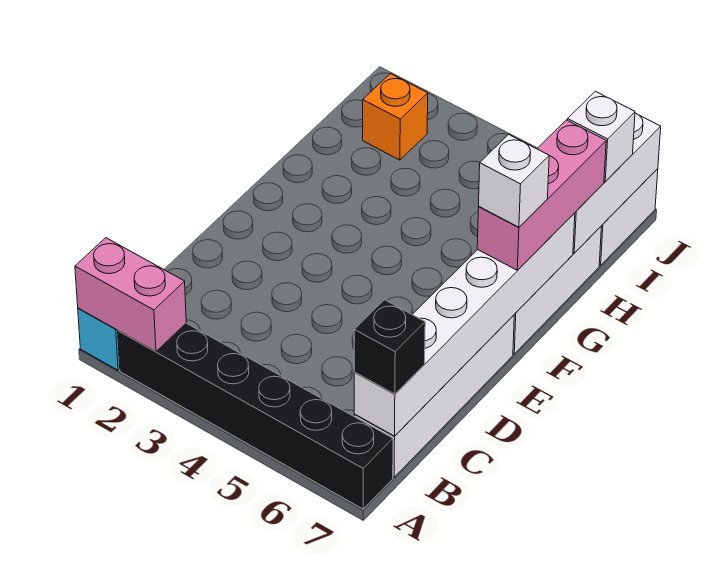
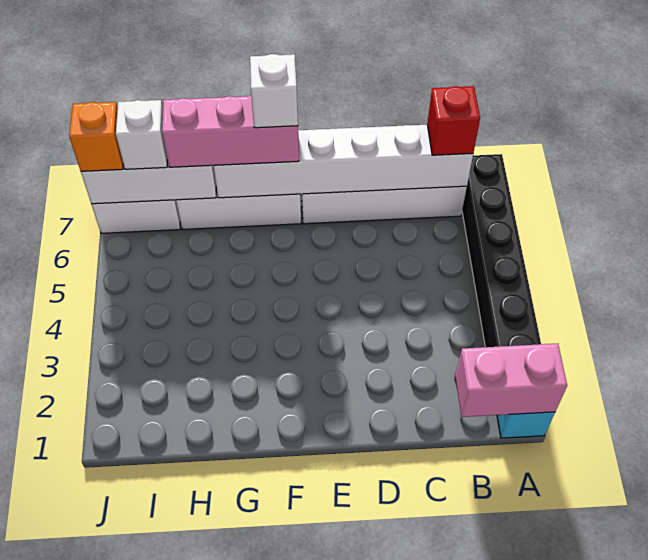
pink brick A1:A2 level 2 -> pink brick A1:B1 level 2
black brick B7 level 3 -> red brick B7 level 3
orange brick I2 level 1 -> orange brick J7 level 3

